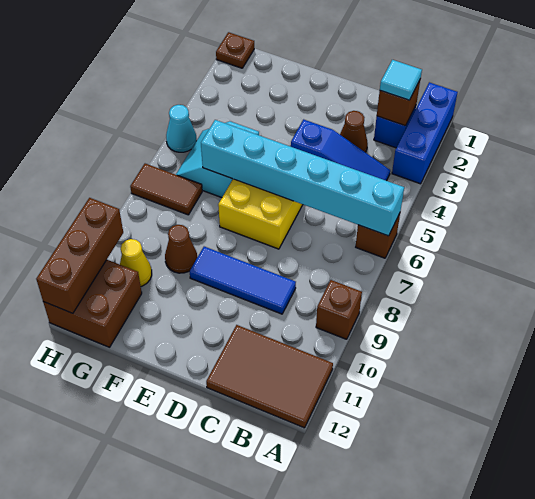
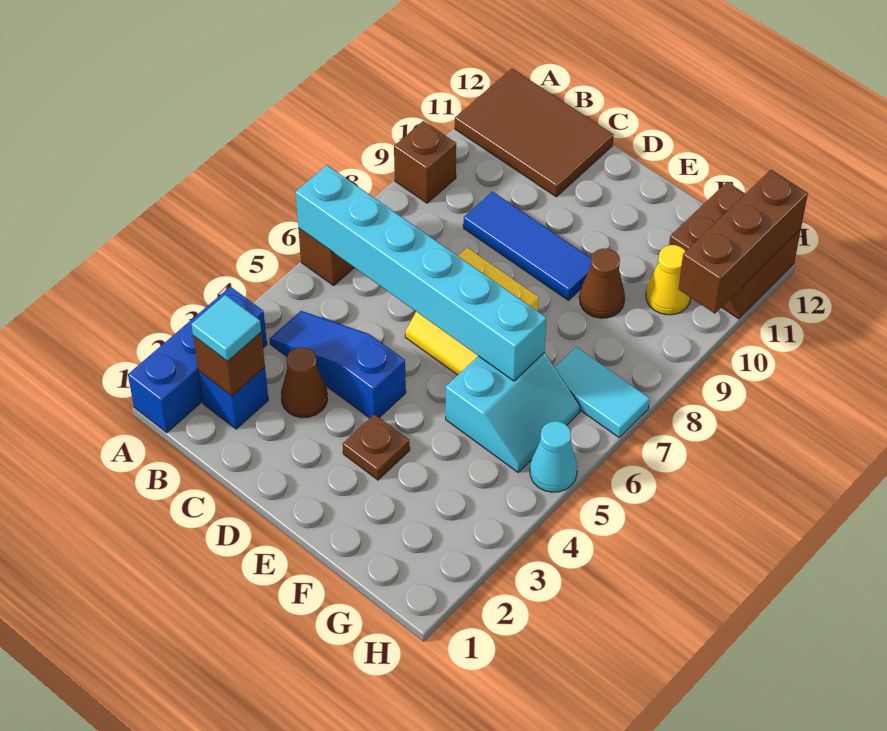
brown tile G7:H7 level 1 -> cyan tile G7:H7 level 1
brown plate H1 level 1 -> brown plate E3 level 1

